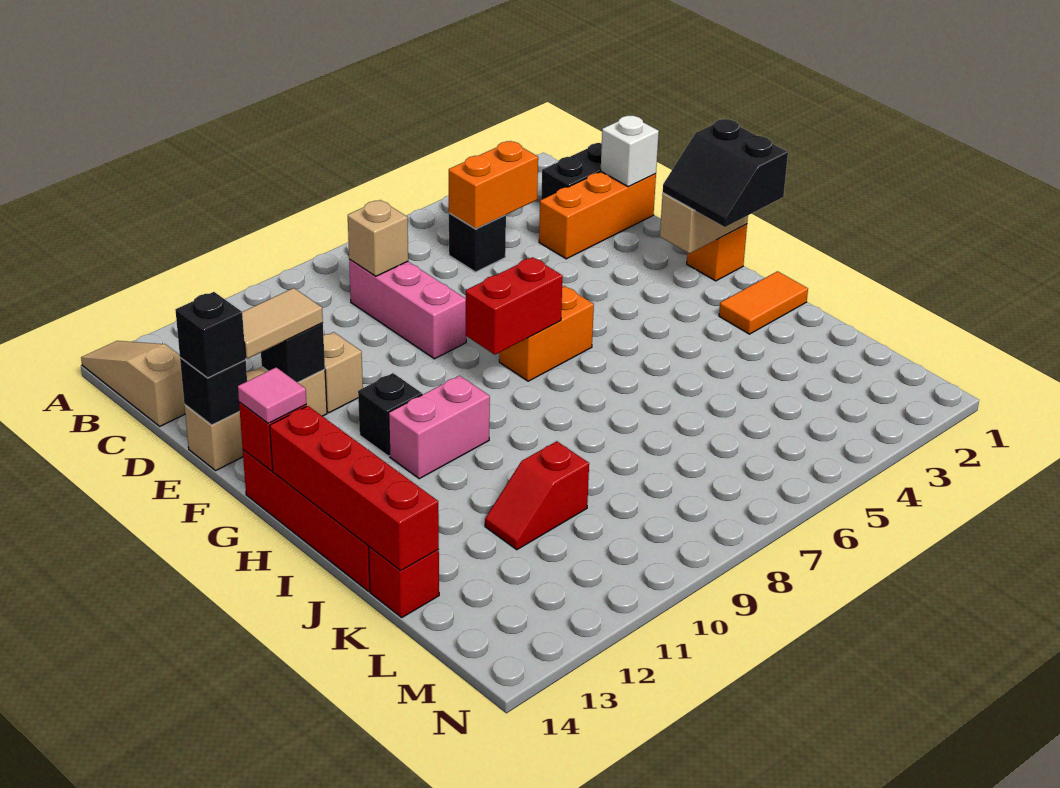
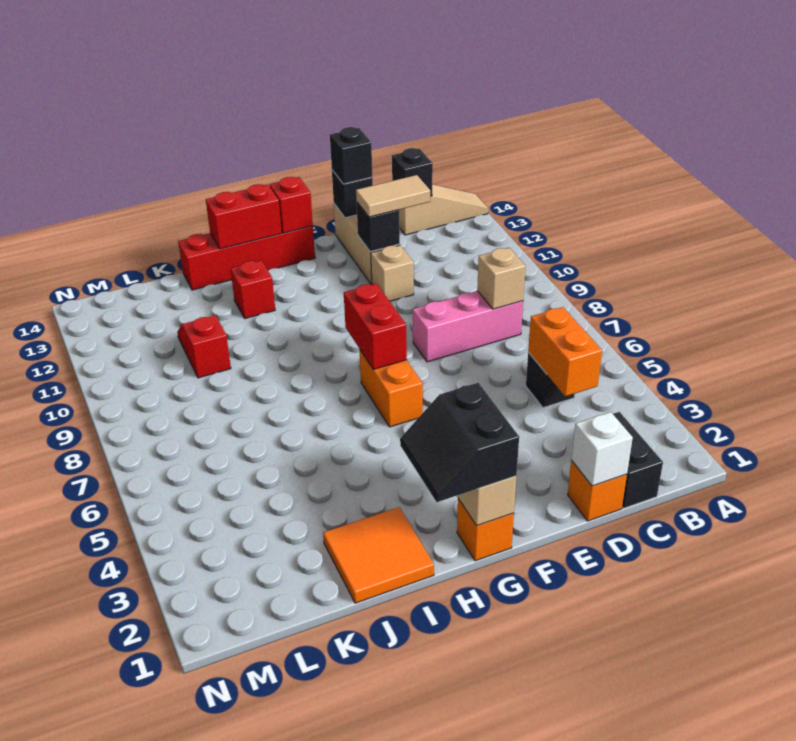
orange brick D1:D3 level 1 -> orange brick D1 level 1
tan tile E12:E13 level 3 -> tan tile D12:E12 level 3
black slope G1:H2 level 3 top 1 -> black slope G1:H2 level 3 top G
black brick G11 level 1 -> black brick C14 level 2
pink tile G14 level 3 -> none
pink brick H10:H11 level 1 -> none
red brick H14:K14 level 2 -> red brick H14:I14 level 2
orange tile I1:I2 level 1 -> orange tile I1:J2 level 1
red brick K14 level 1 -> red brick I12 level 1

